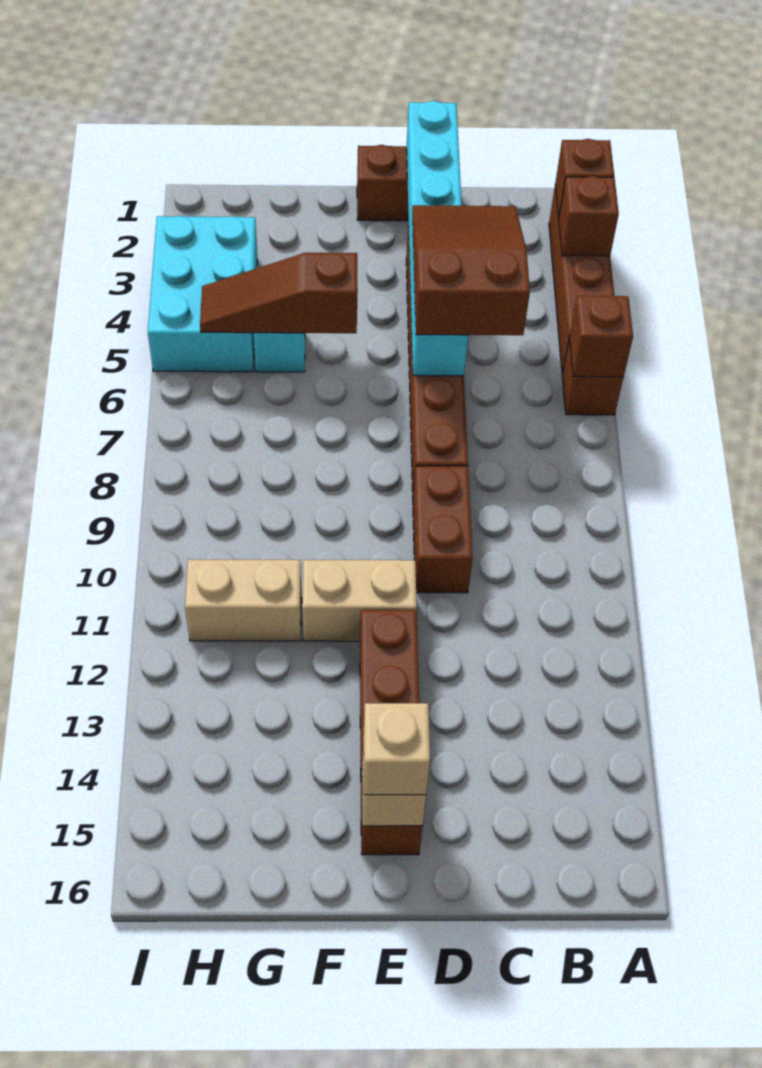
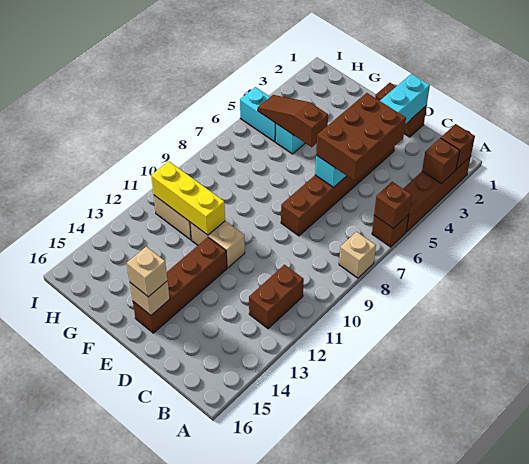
none -> tan brick A8 level 1
brown slope C4:D6 level 3 top 6 -> brown brick C4:D6 level 3
brown brick D9:D10 level 1 -> brown brick B11:B12 level 1
none -> yellow brick F11:H11 level 2
cyan brick H3:I5 level 1 -> cyan brick H5:I5 level 1

